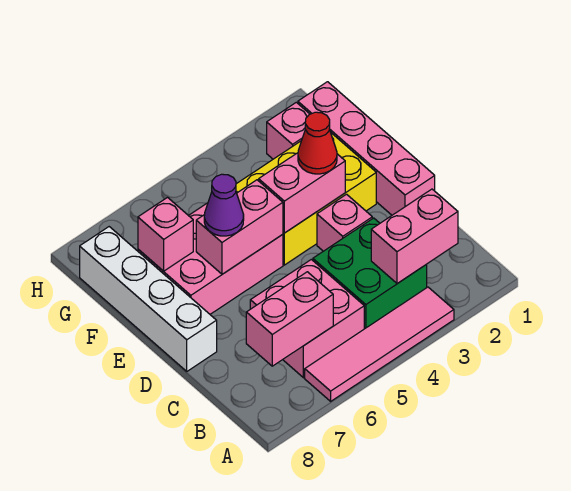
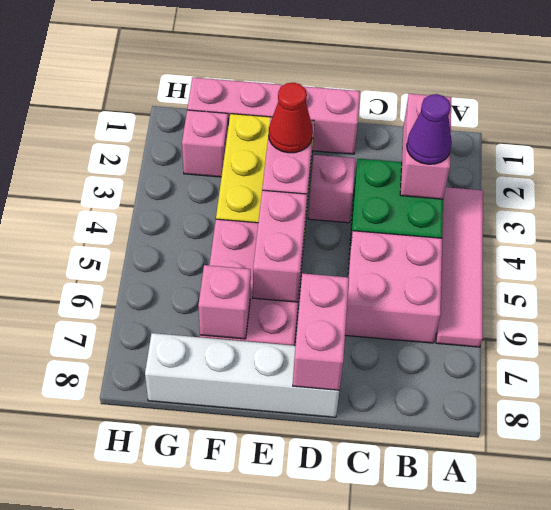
pink brick B6:B7 level 2 -> pink brick D7:D8 level 2
purple cone E6 level 3 -> purple cone B3 level 3

